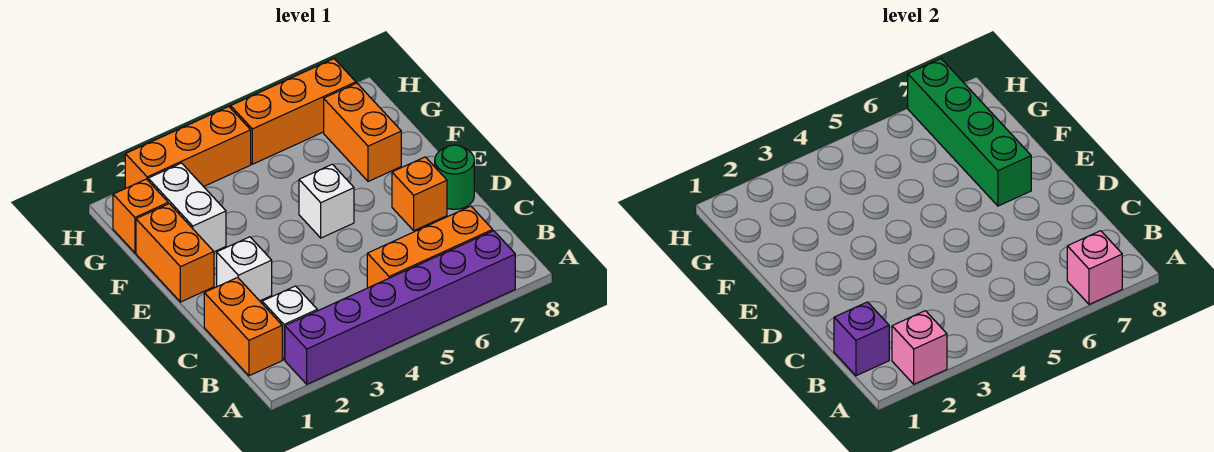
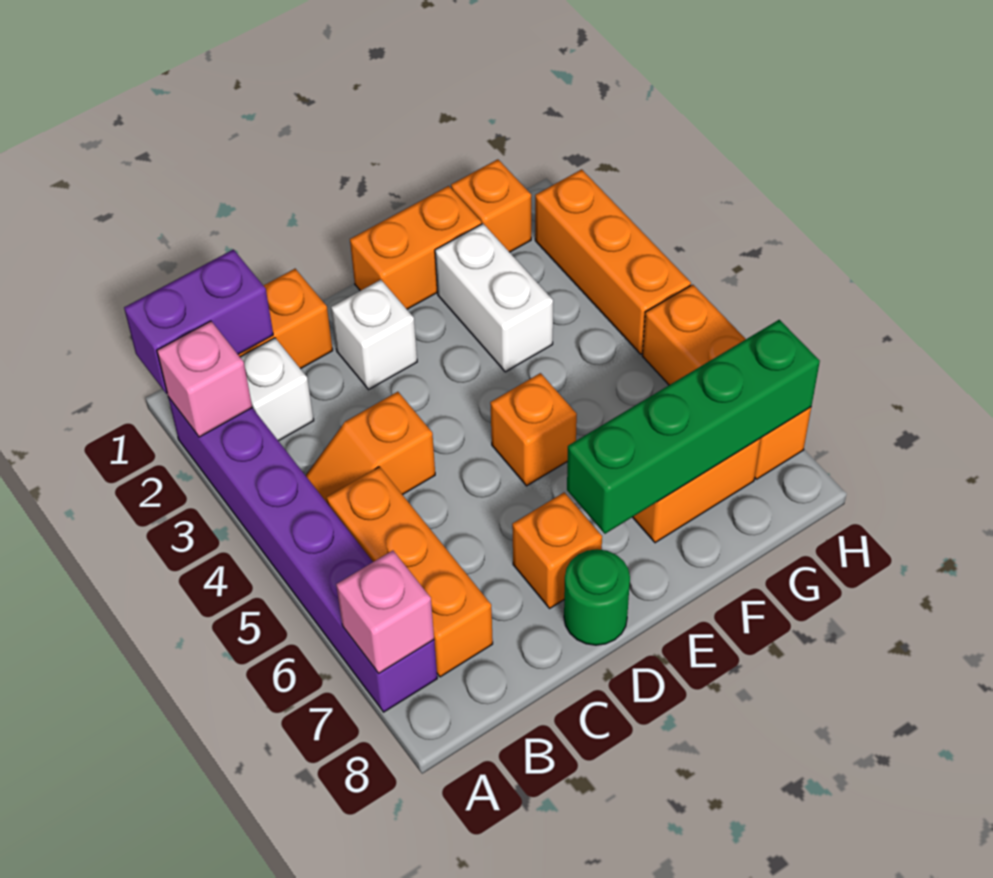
purple brick B1 level 2 -> purple brick A1:B1 level 2
none -> orange slope B4:C4 level 1 top C
white brick E5 level 1 -> orange brick E5 level 1
white brick F2:G2 level 1 -> white brick F2:F3 level 1

